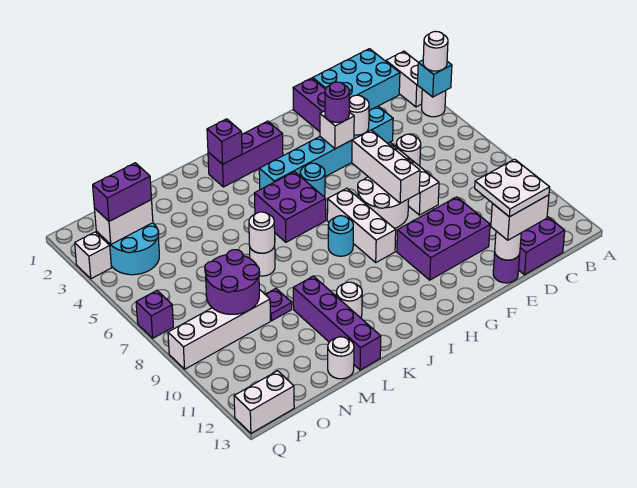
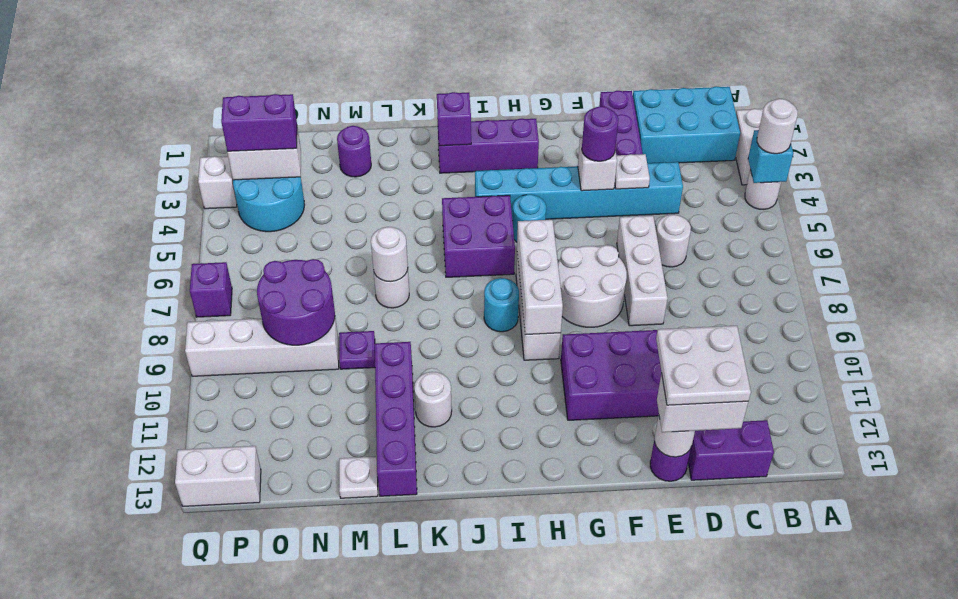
white round brick E4 level 2 -> white plate E4 level 2
white brick F6:F8 level 2 -> white brick H7:H9 level 2
none -> purple round brick M2 level 1
white round brick M13 level 1 -> white plate M13 level 1

